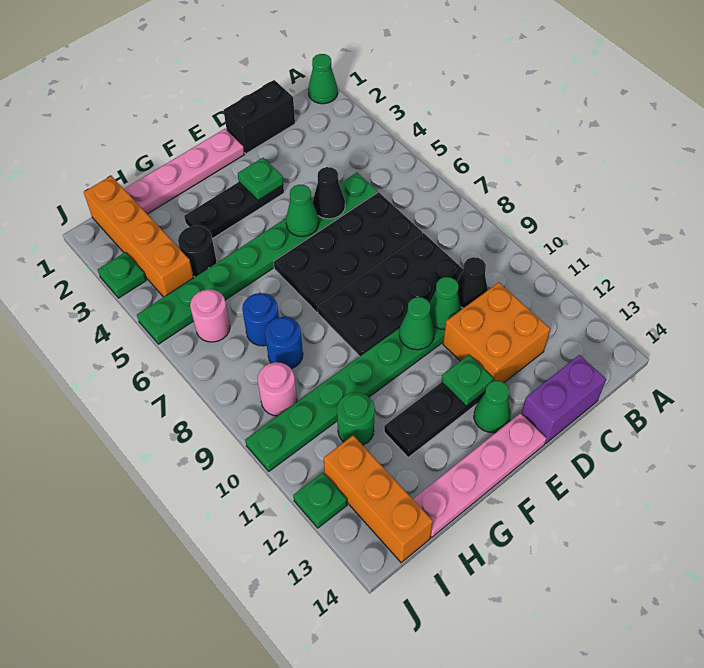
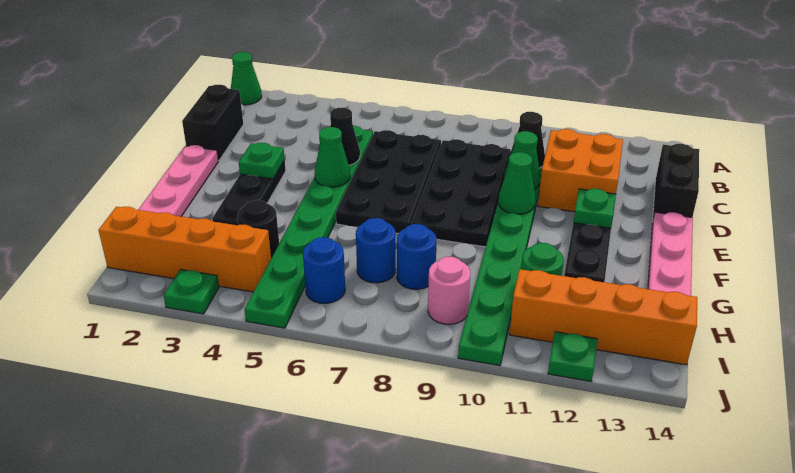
purple brick C14:D14 level 1 -> black brick C14:D14 level 1
green cone E13 level 1 -> none
pink round brick I6 level 1 -> blue round brick I6 level 1
orange brick I12:I14 level 1 -> orange brick I11:I14 level 1

